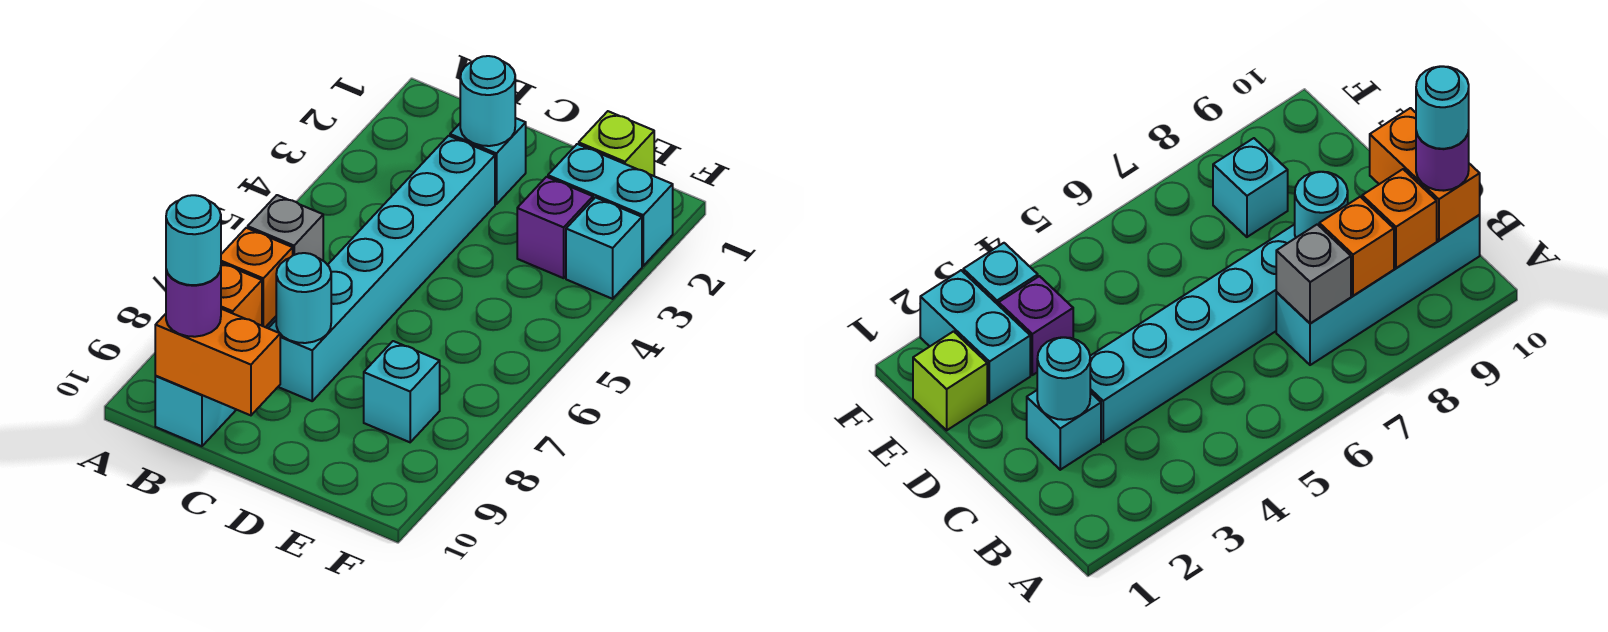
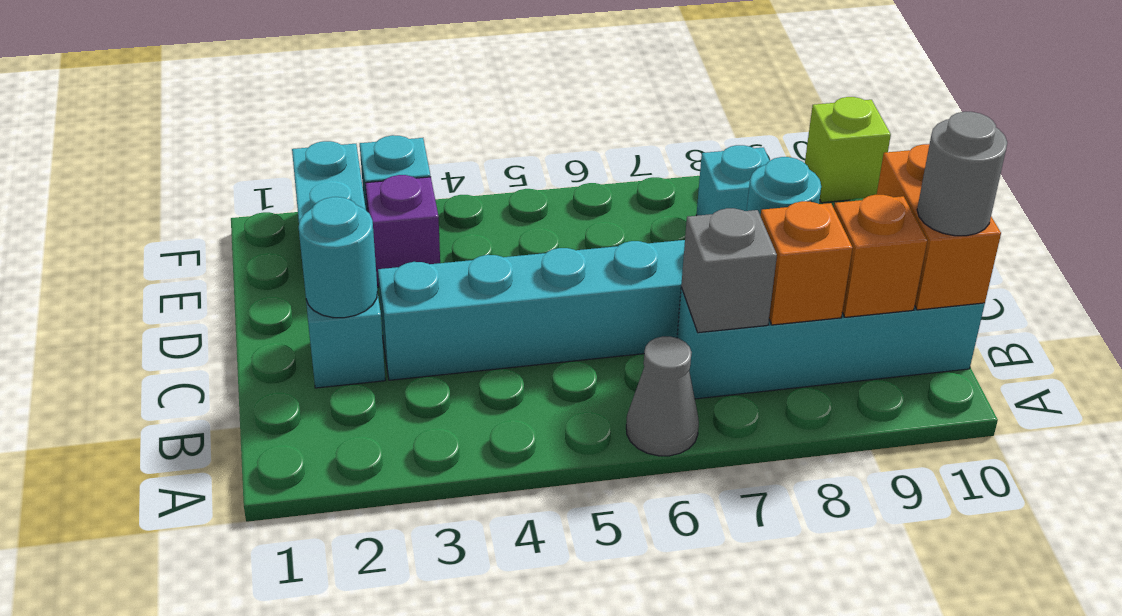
none -> grey cone A6 level 1
purple round brick B10 level 3 -> grey round brick B10 level 3
cyan round brick B10 level 4 -> none
lime brick E1 level 1 -> lime brick F10 level 1

